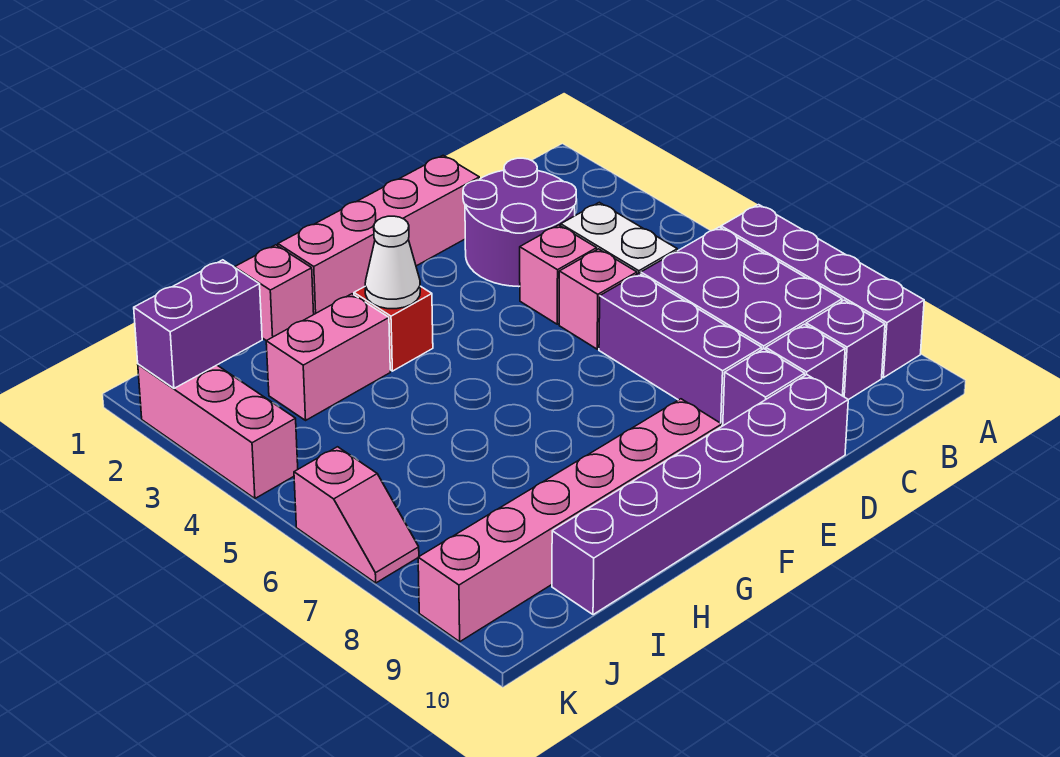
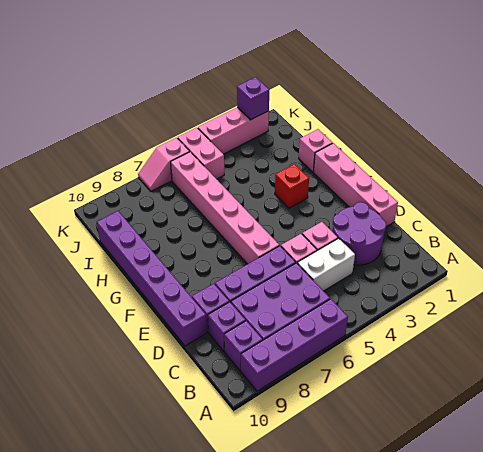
pink brick F9:K9 level 1 -> pink brick E6:J6 level 1
white cone G3 level 2 -> none
pink brick H3:I3 level 1 -> pink brick J5:K5 level 1
purple brick J2:K2 level 2 -> purple brick K2 level 2

